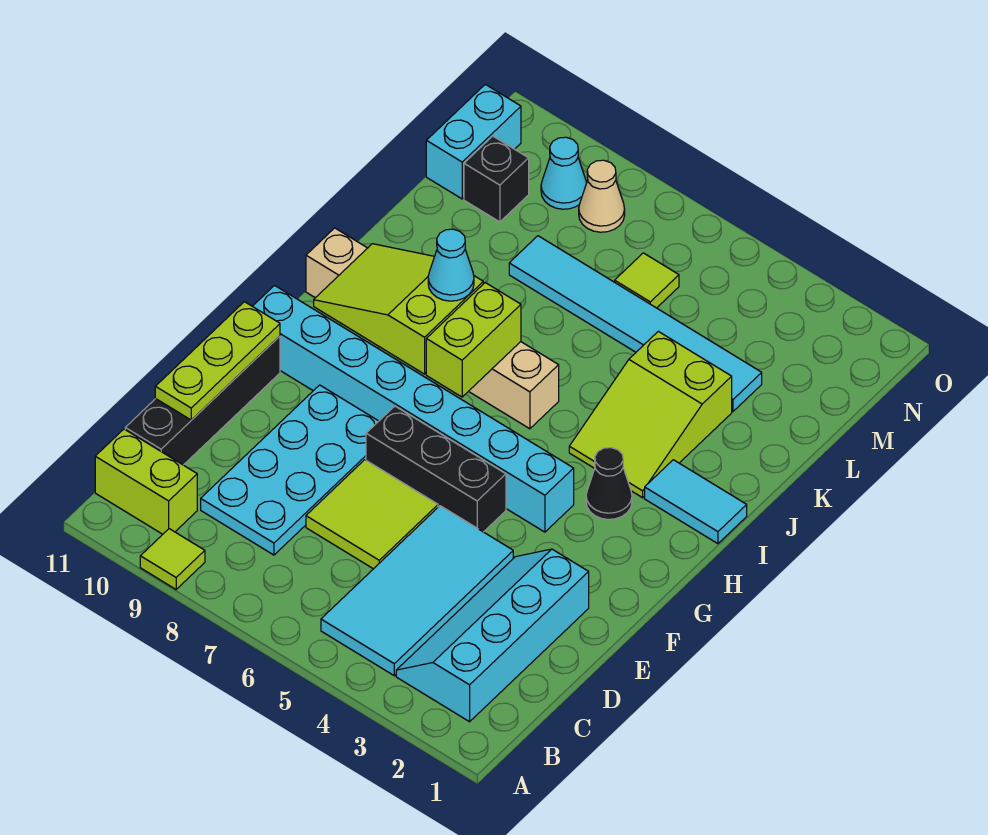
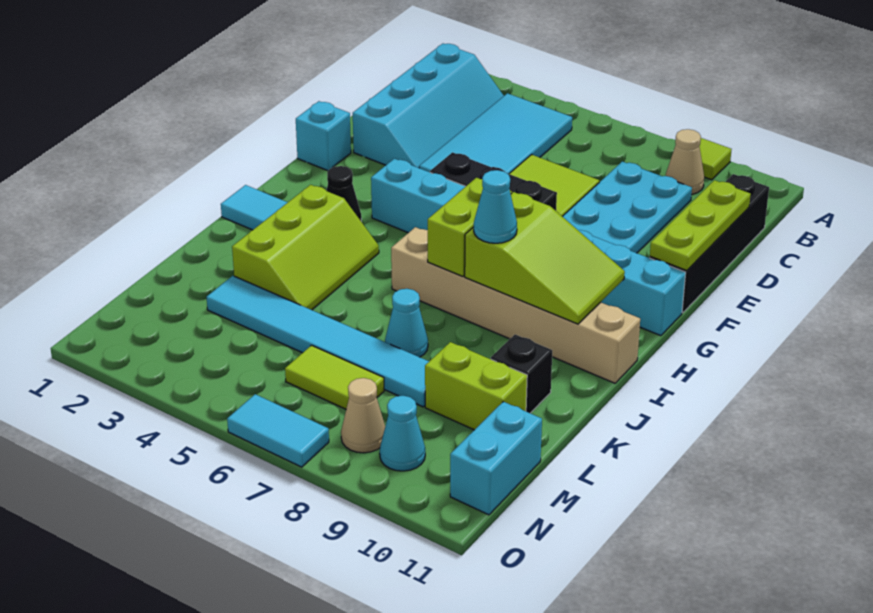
none -> tan cone B9 level 1
lime brick B10:B11 level 1 -> lime brick L9:L10 level 1
none -> cyan brick F1 level 1
lime slope I3:K4 level 1 top K -> lime slope I3:K4 level 1 top 3
none -> cyan cone K7 level 1
lime tile M6 level 1 -> lime tile M6:M7 level 1
black brick M10 level 1 -> black brick K10 level 1
none -> cyan tile O6:O7 level 1

